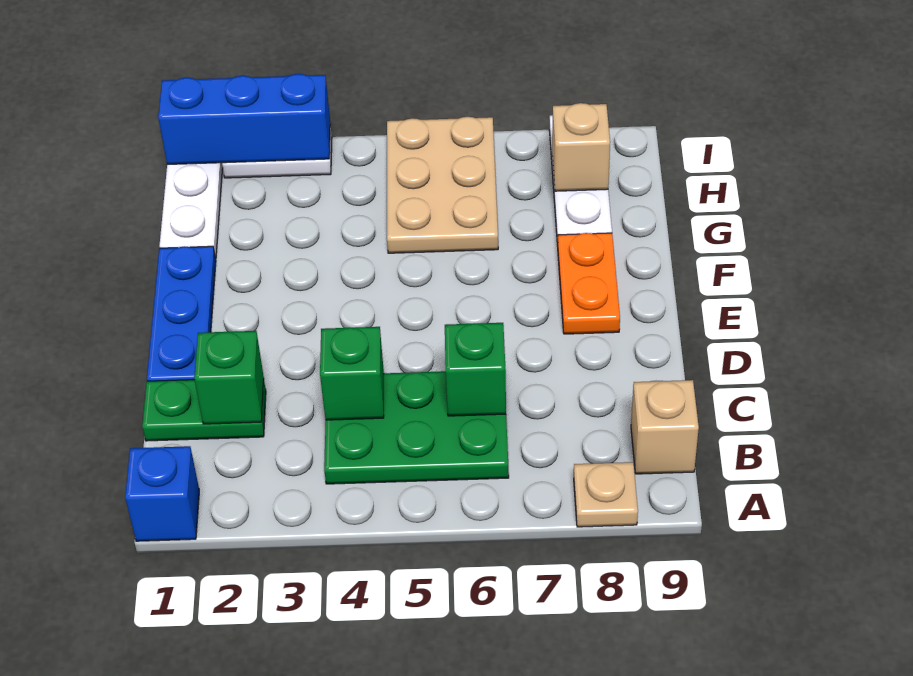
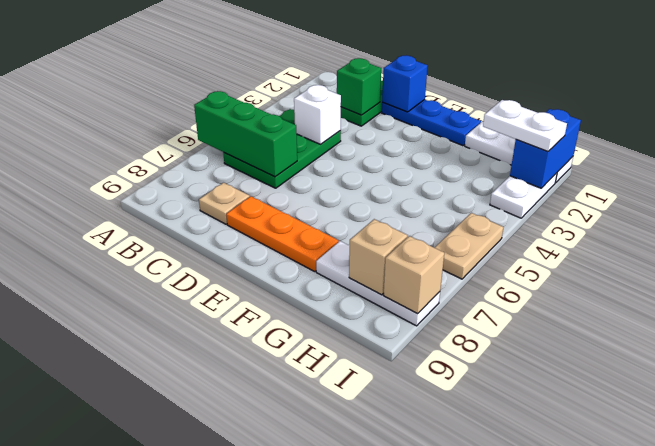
blue brick A1 level 1 -> blue brick D1 level 2
tan plate A8 level 1 -> tan plate C8 level 1
tan brick B9 level 1 -> tan brick I8 level 2
green brick C4 level 2 -> white brick C4 level 2
green brick C6 level 2 -> green brick A6:C6 level 2
orange plate E8:F8 level 1 -> orange plate D8:F8 level 1
tan plate G5:I6 level 1 -> tan plate I5:I6 level 1
none -> white plate H2:I2 level 3
blue brick I1:I3 level 2 -> blue brick I1:I2 level 2

